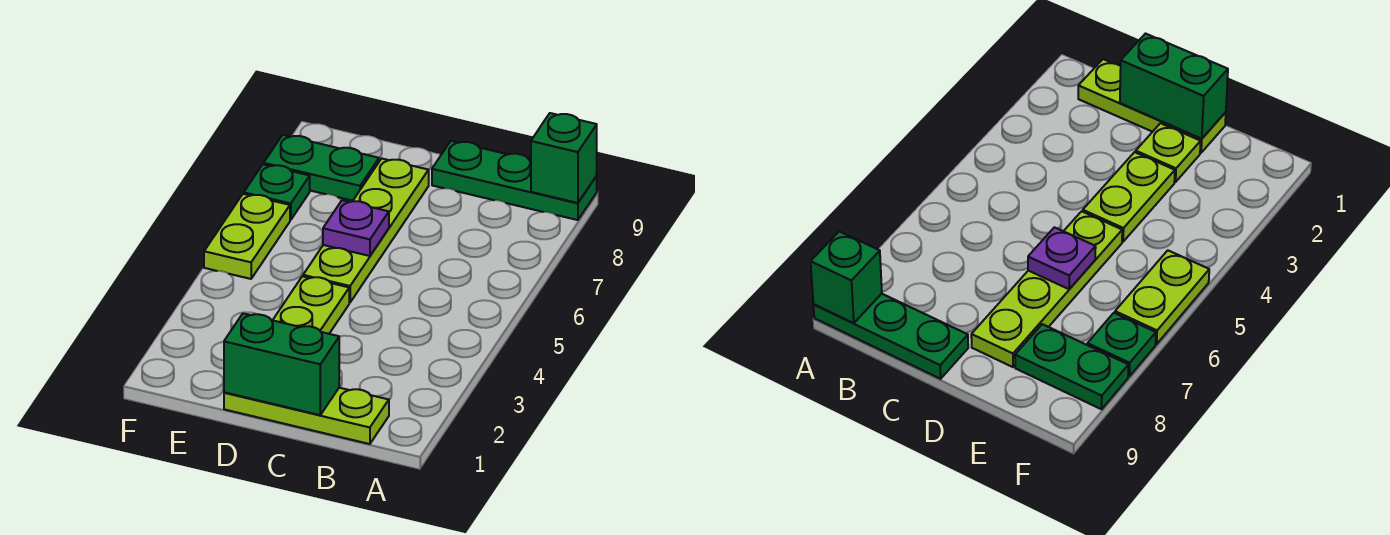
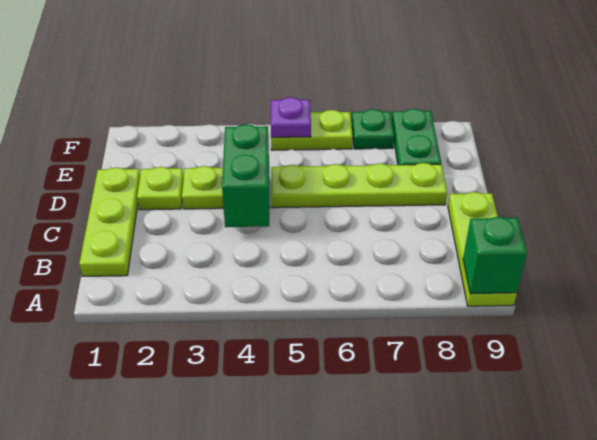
green plate A9:C9 level 1 -> lime plate A9:C9 level 1
green brick C1:D1 level 2 -> green brick C4:D4 level 2
purple plate D6 level 2 -> purple plate F5 level 2

